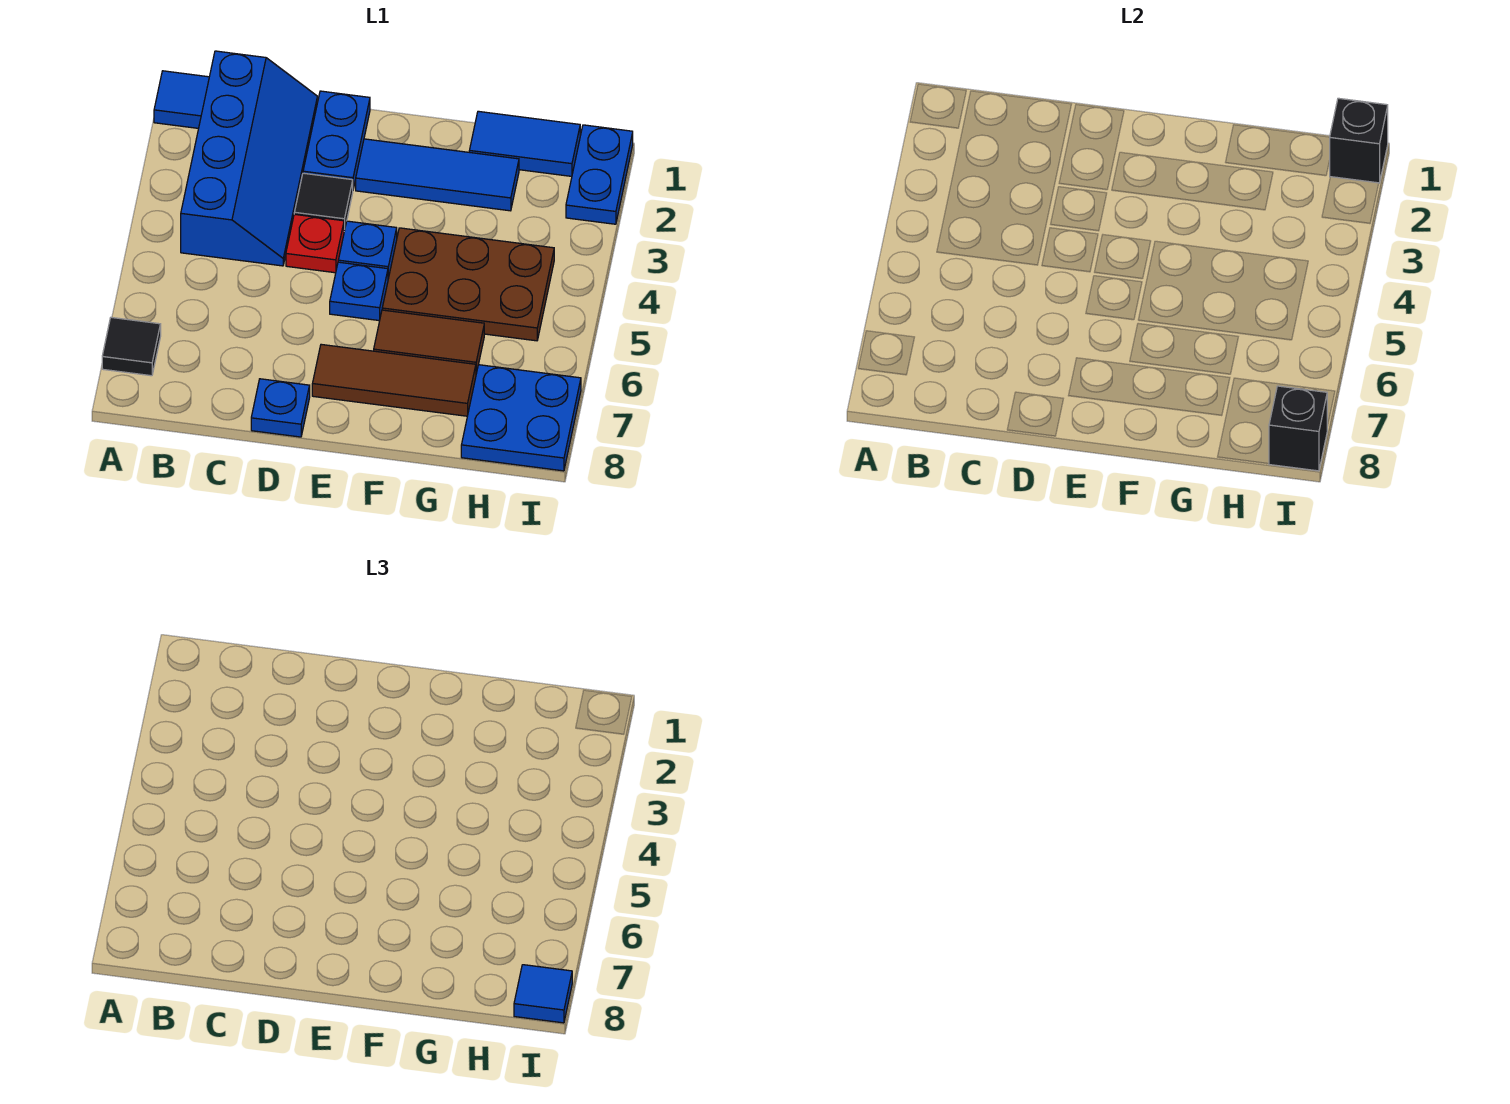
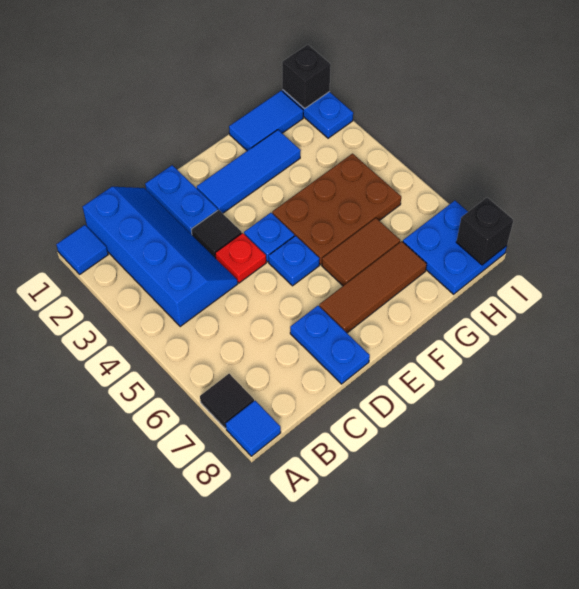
blue plate D8 level 1 -> blue plate D7:D8 level 1
blue tile I8 level 3 -> blue tile A8 level 1

